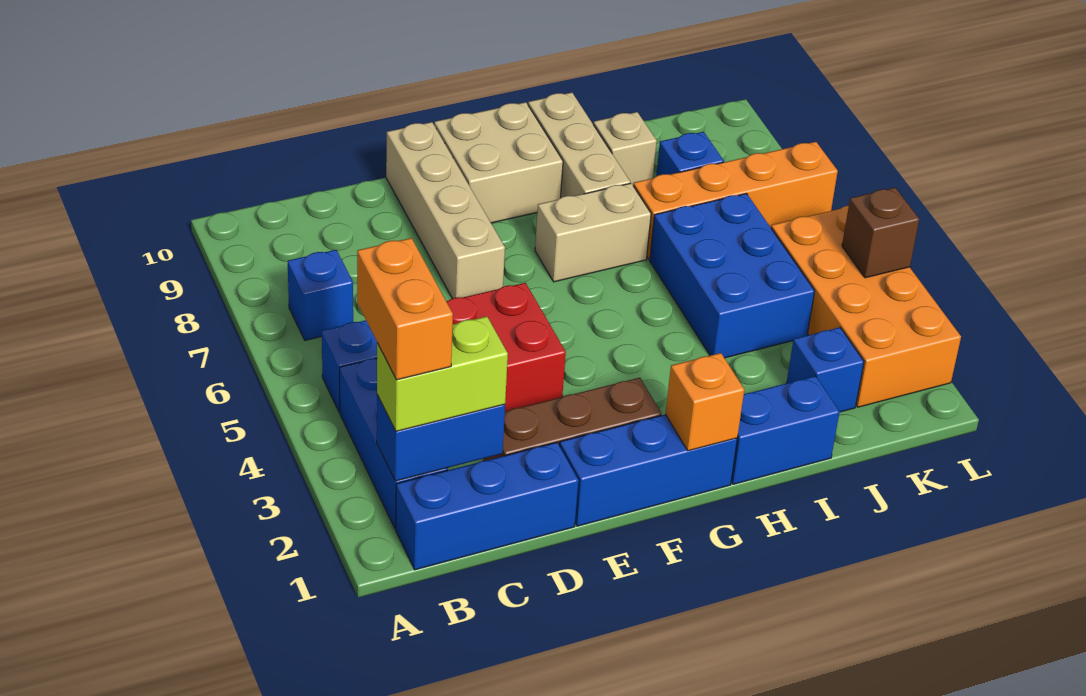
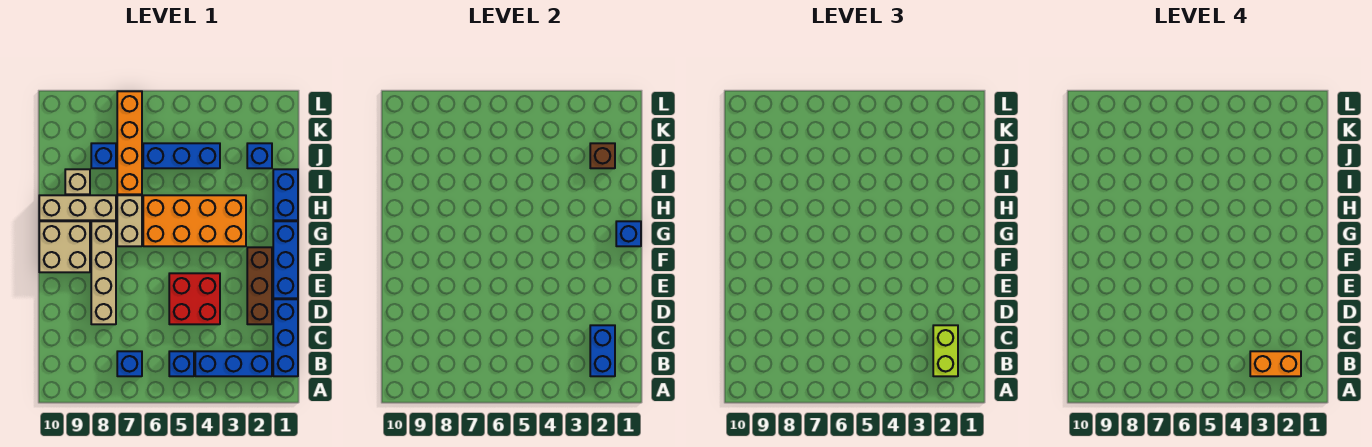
tan brick E7:E10 level 1 -> tan brick D8:G8 level 1
orange brick G1 level 2 -> blue brick G1 level 2
blue brick I4:J6 level 1 -> blue brick J4:J6 level 1
orange brick K2:L5 level 1 -> orange brick G3:H6 level 1
brown brick L4 level 2 -> brown brick J2 level 2

